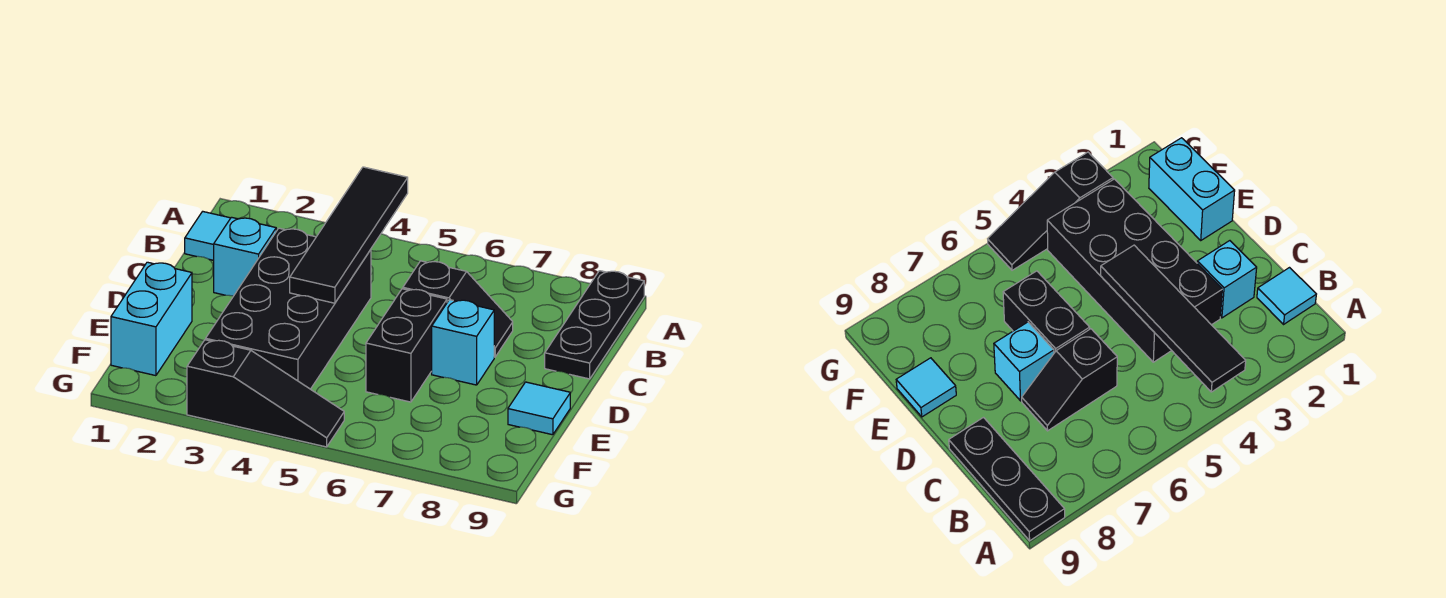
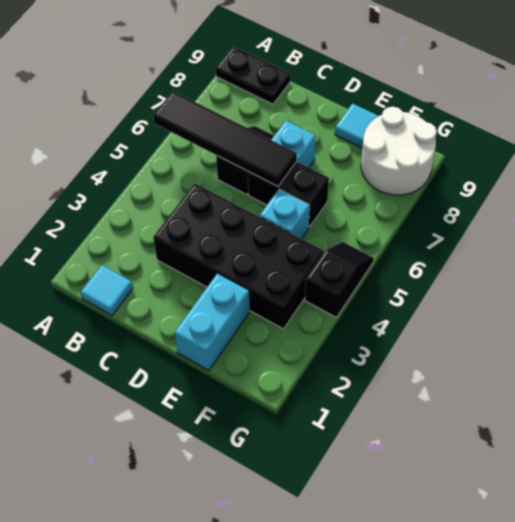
black tile A4:D4 level 2 -> black tile A6:D6 level 2
black plate A9:C9 level 1 -> black plate A9:B9 level 1
cyan brick C2 level 1 -> cyan brick E5 level 1
cyan brick E1:F1 level 1 -> cyan brick E1:E2 level 1
none -> white round brick F8:G9 level 1
black slope G3:G5 level 1 top 3 -> black slope G4:G5 level 1 top 4

